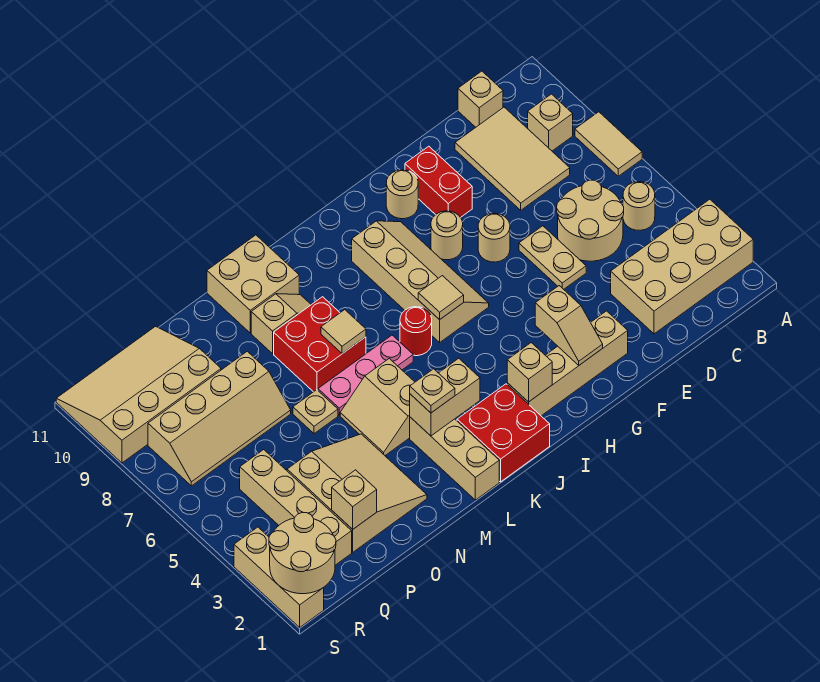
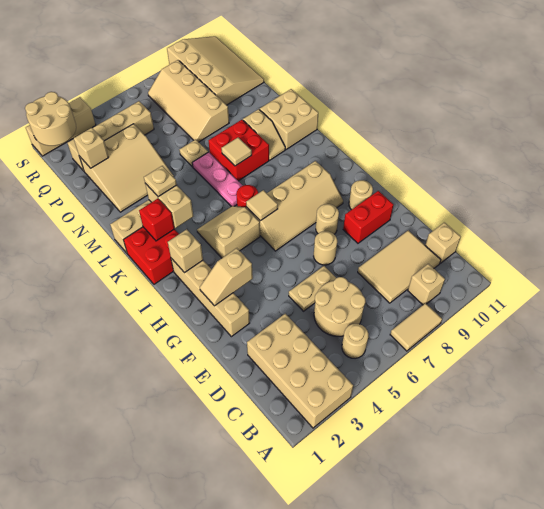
none -> red brick K2 level 2
tan slope L4:M5 level 1 top L -> tan slope I4:J5 level 1 top I

